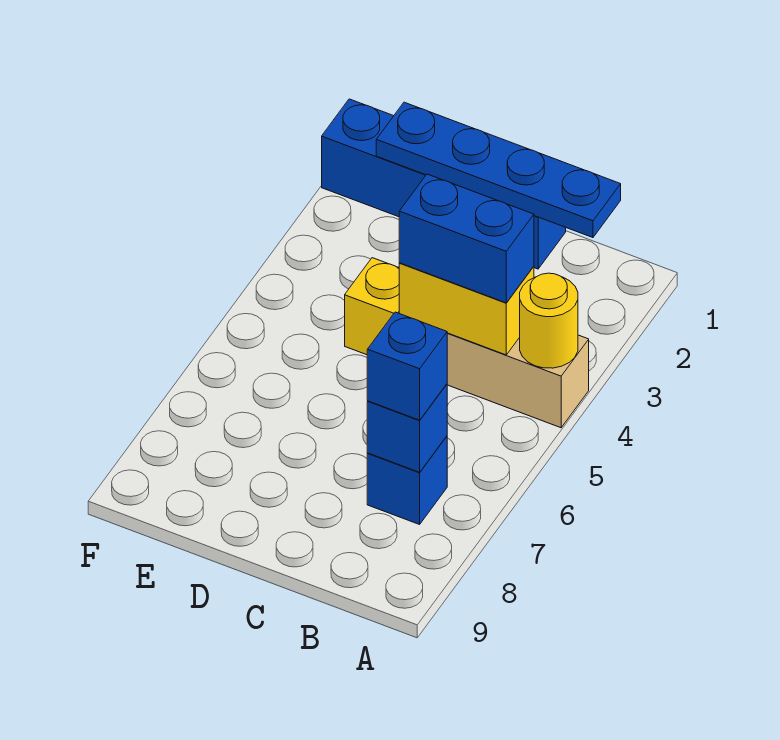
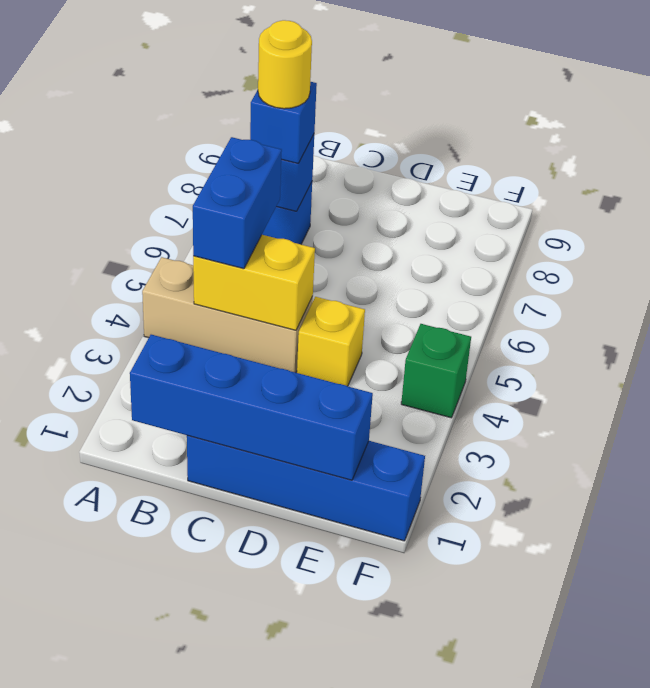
yellow round brick A4 level 2 -> yellow round brick B7 level 4
blue plate B1:E1 level 2 -> blue brick B1:E1 level 2
blue brick B4:C4 level 3 -> blue brick B4:B5 level 3
none -> green brick F4 level 1

